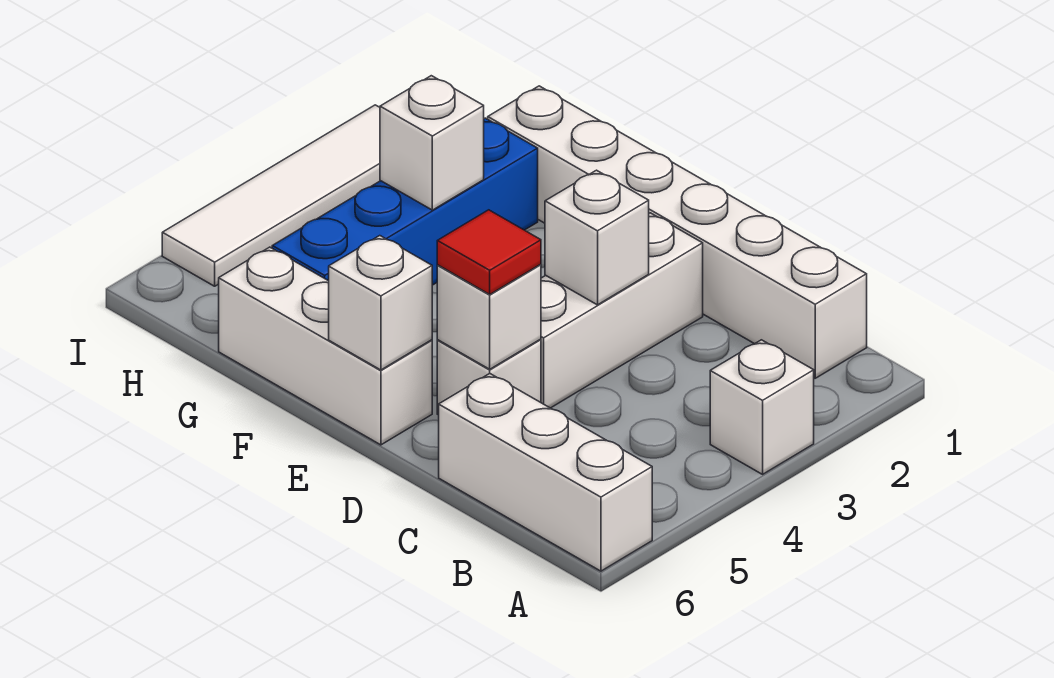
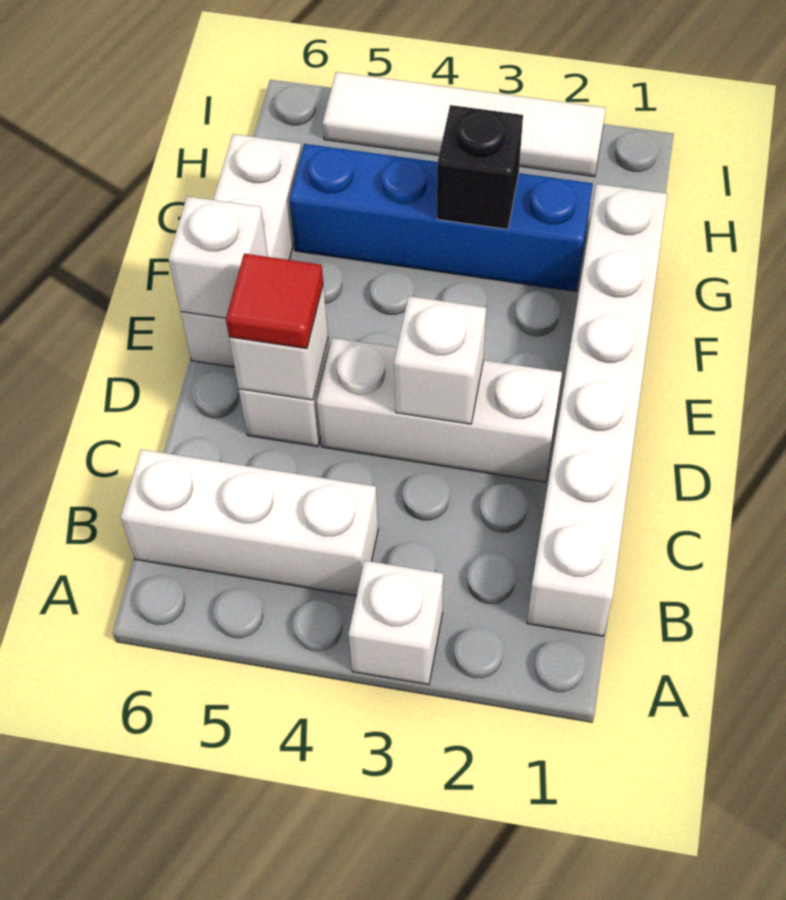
white brick A6:C6 level 1 -> white brick B4:B6 level 1
white brick G3 level 2 -> black brick G3 level 2

